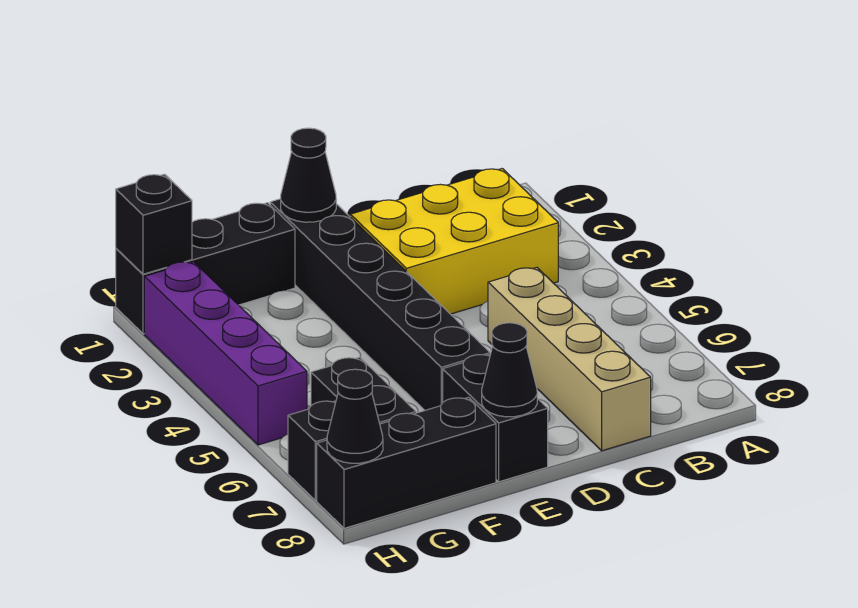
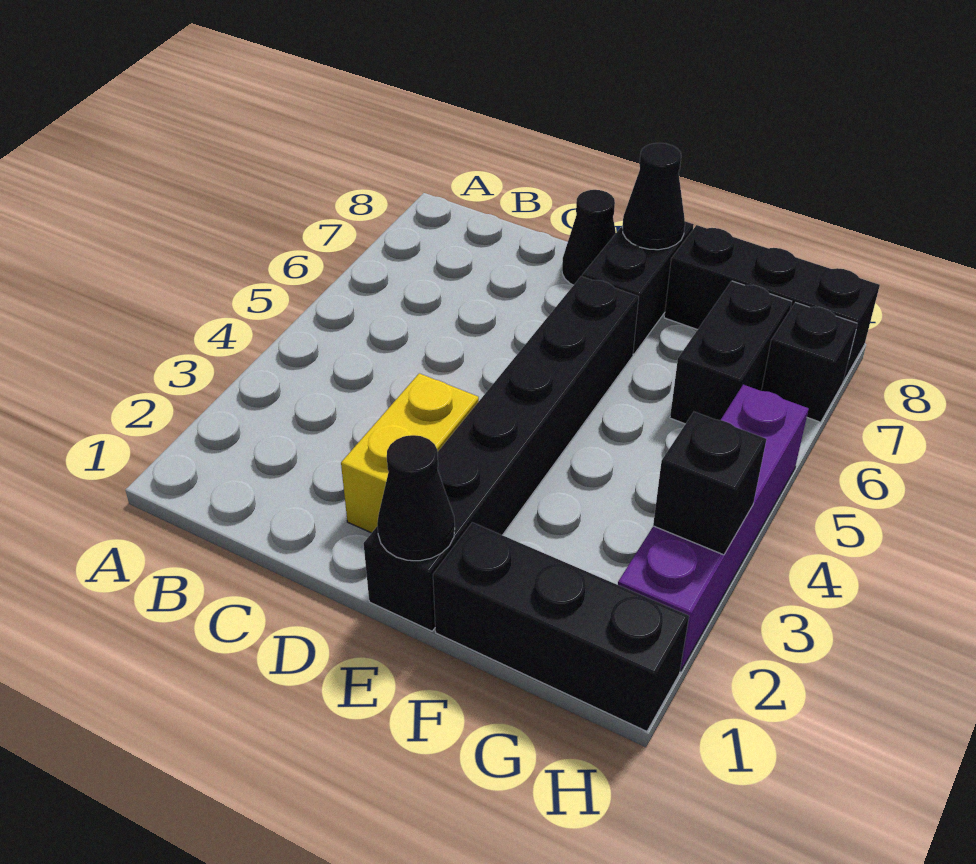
yellow brick B2:D3 level 1 -> yellow brick D2:D3 level 1
tan brick C5:C8 level 1 -> none
black brick H1 level 2 -> black brick H3 level 2
black cone H8 level 2 -> black cone D8 level 1

